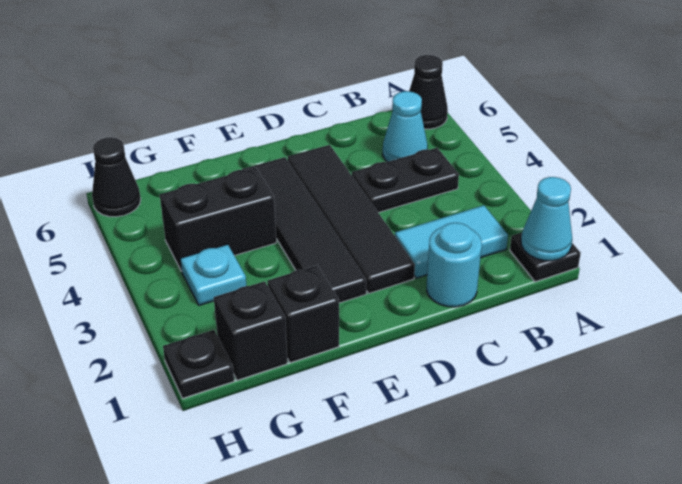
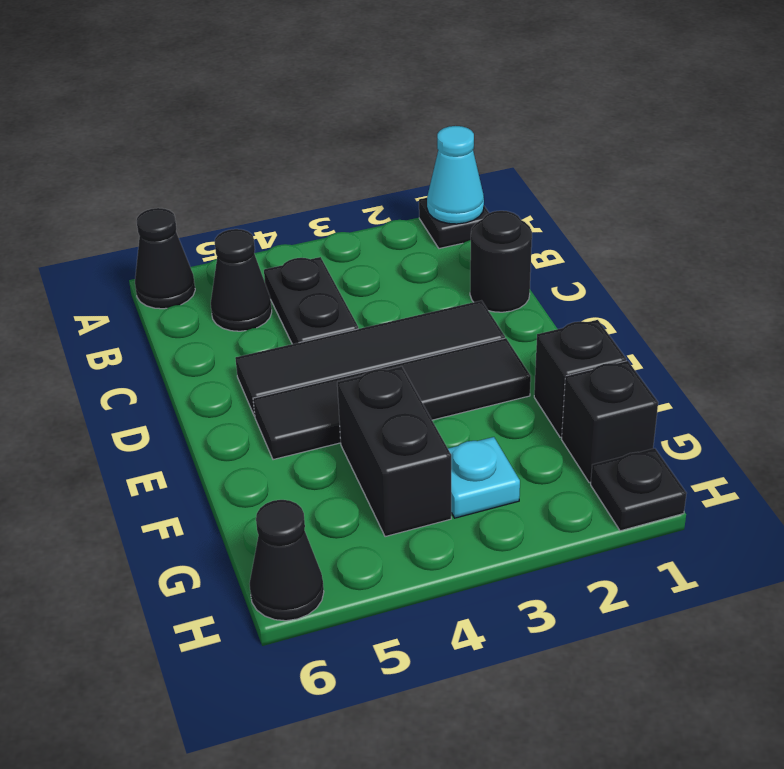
cyan tile B2:C2 level 1 -> none
cyan cone B5 level 1 -> black cone B5 level 1
cyan round brick C1 level 1 -> black round brick C1 level 1

